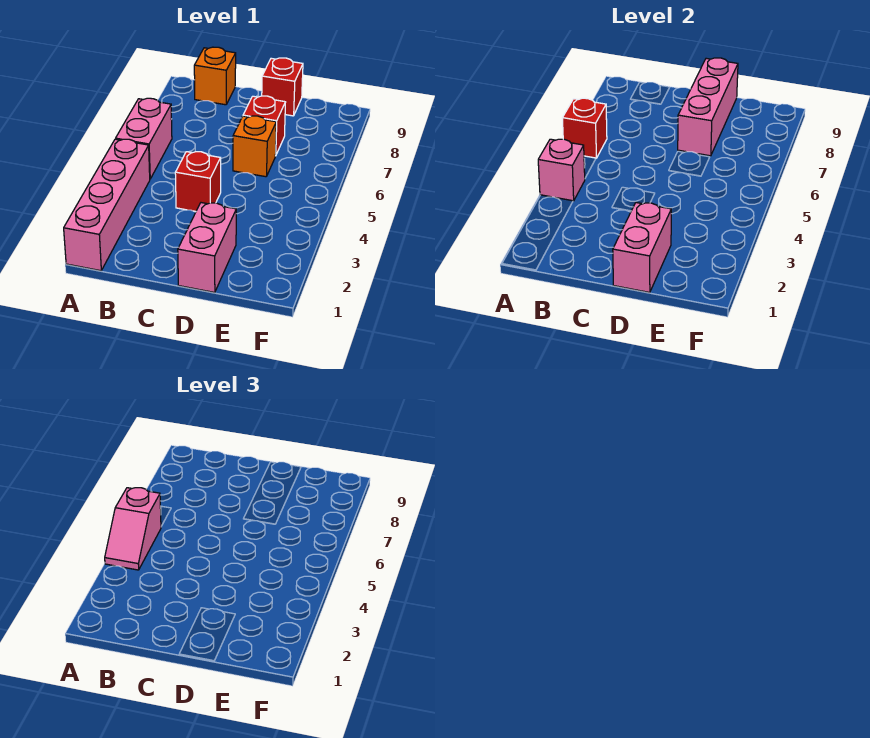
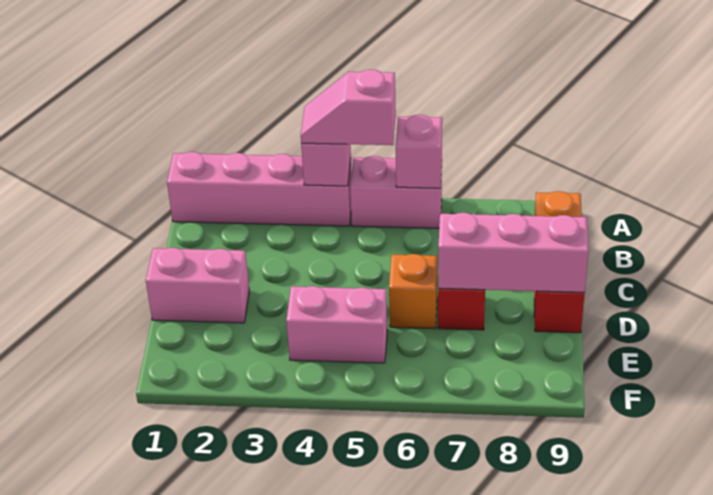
red brick A6 level 2 -> pink brick A6 level 2
red brick C4 level 1 -> none
pink brick D1:D2 level 2 -> pink brick E4:E5 level 1

